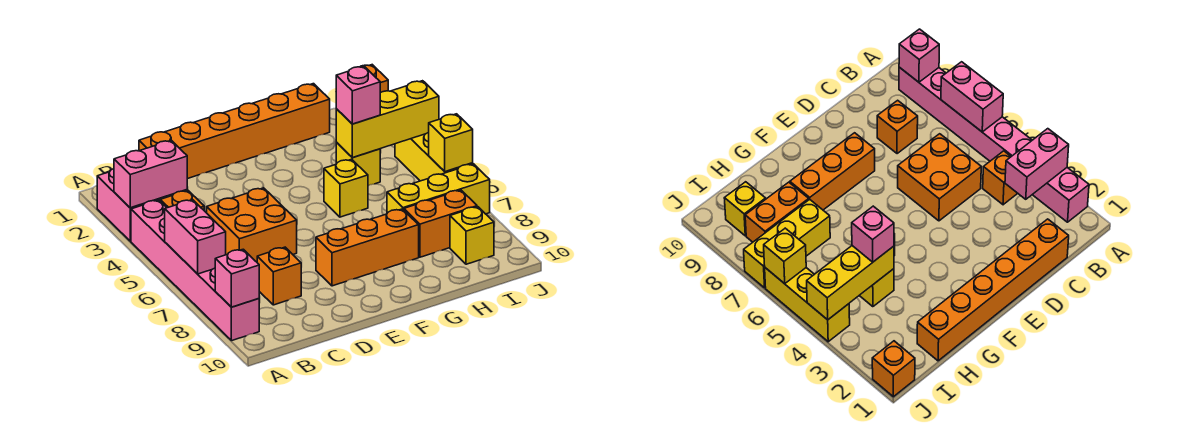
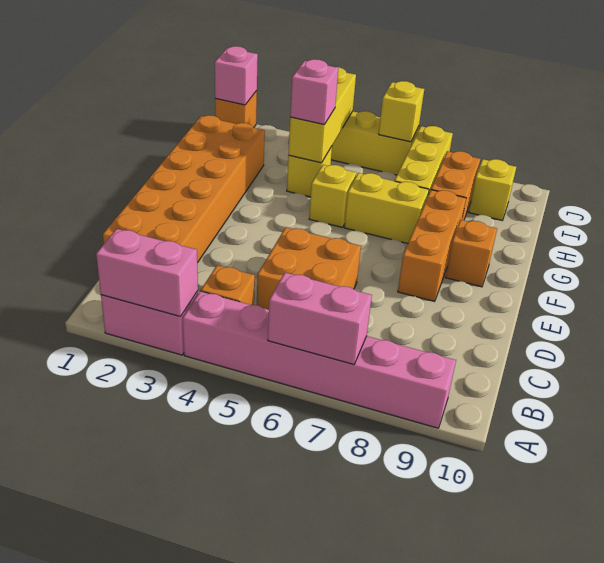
pink brick A3:B3 level 2 -> pink brick A2:A3 level 2
pink brick A9 level 2 -> pink brick J1 level 2
orange brick C1:H1 level 1 -> orange brick C1:H2 level 1
orange brick C8 level 1 -> orange brick F9 level 1
none -> yellow brick G6:G7 level 1

